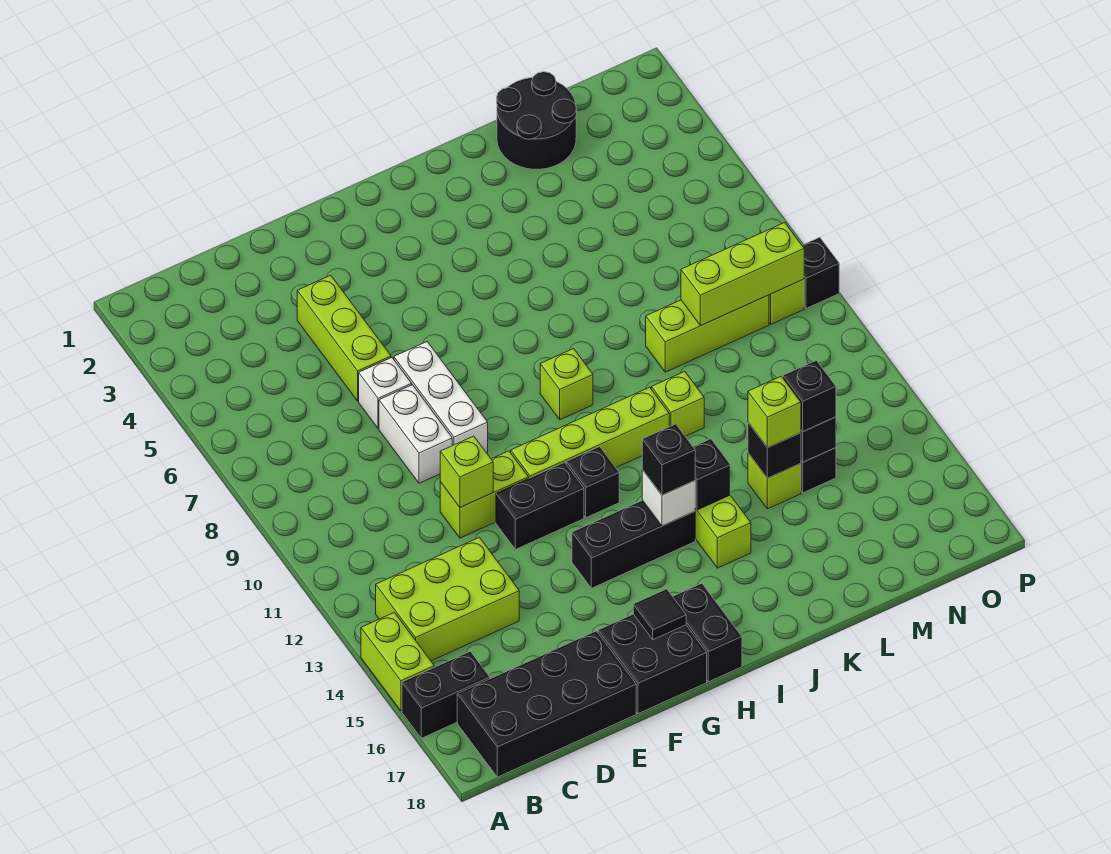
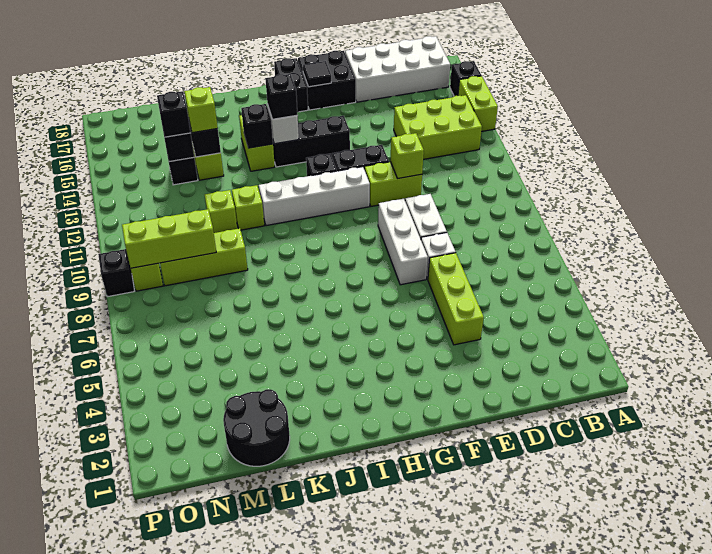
black brick A16:B16 level 1 -> black brick A16 level 1
black brick B17:E18 level 1 -> white brick B17:E18 level 1
lime brick G11:J11 level 1 -> white brick G11:J11 level 1
lime brick I9 level 1 -> lime brick L11 level 1

